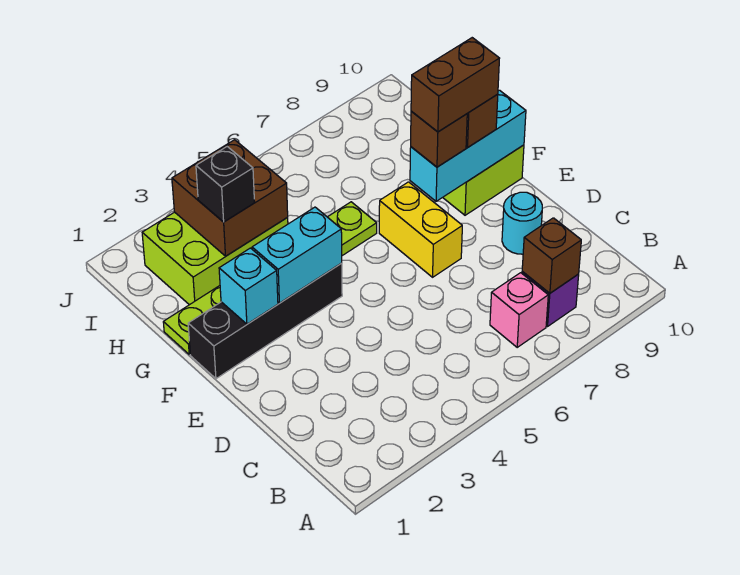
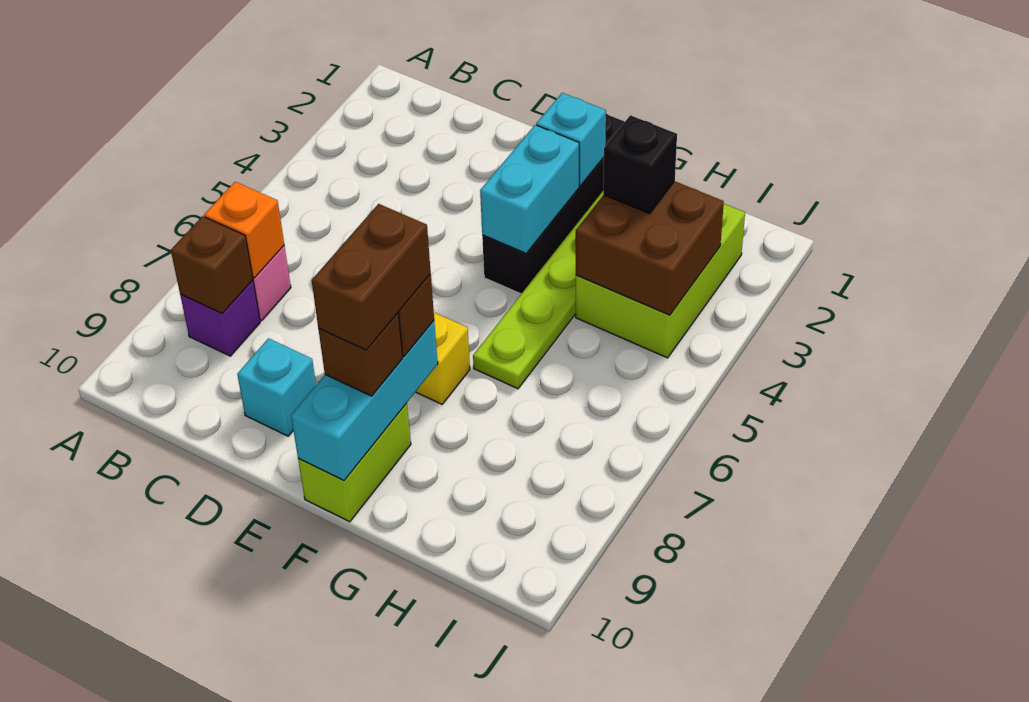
none -> orange brick B7 level 2
cyan round brick D9 level 1 -> cyan brick D9 level 1

